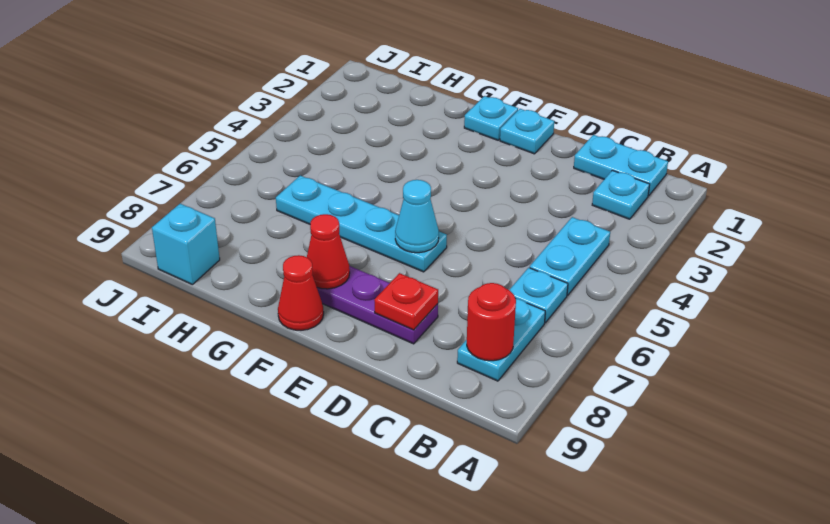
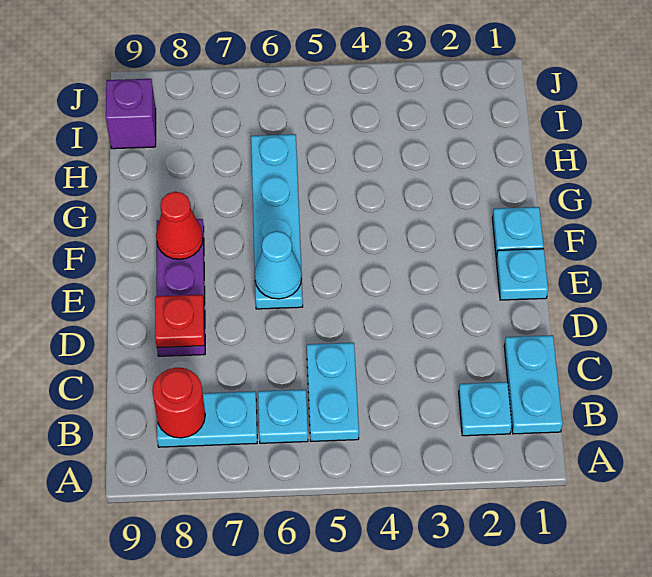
cyan plate B4:B5 level 1 -> cyan plate B5:C5 level 1
red cone F9 level 1 -> none
cyan brick I9 level 1 -> purple brick I9 level 1

